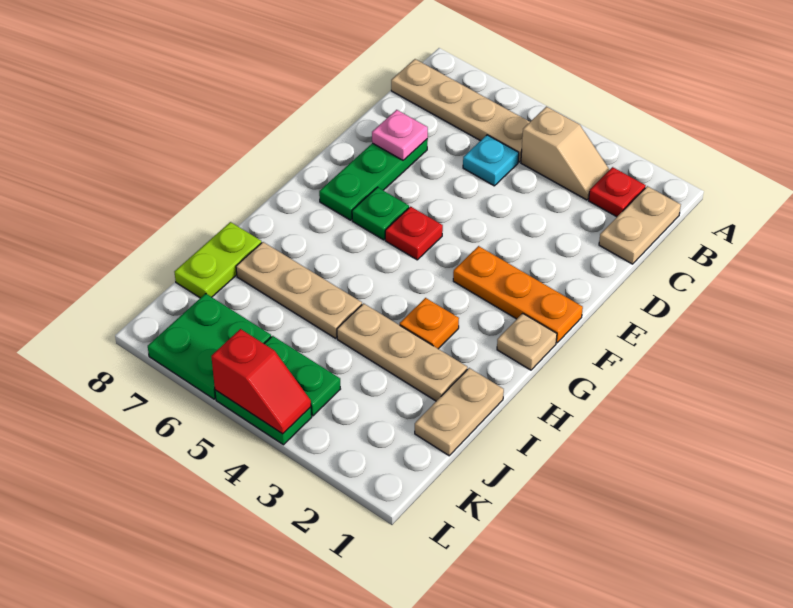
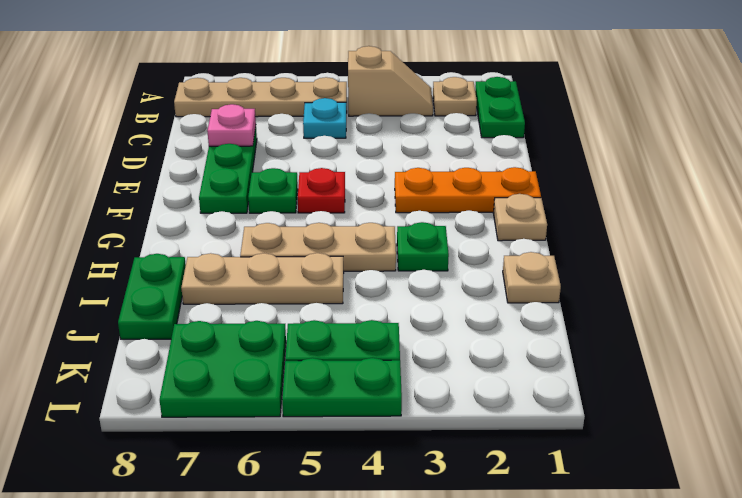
tan plate B1:C1 level 1 -> green plate B1:C1 level 1
red plate B2 level 1 -> tan plate B2 level 1
orange plate H3 level 1 -> green plate H3 level 1
tan plate I1:J1 level 1 -> tan plate I1 level 1
tan plate I2:I4 level 1 -> tan plate H4:H6 level 1
lime plate I8:J8 level 1 -> green plate I8:J8 level 1
red slope L4:L5 level 2 top 5 -> none

